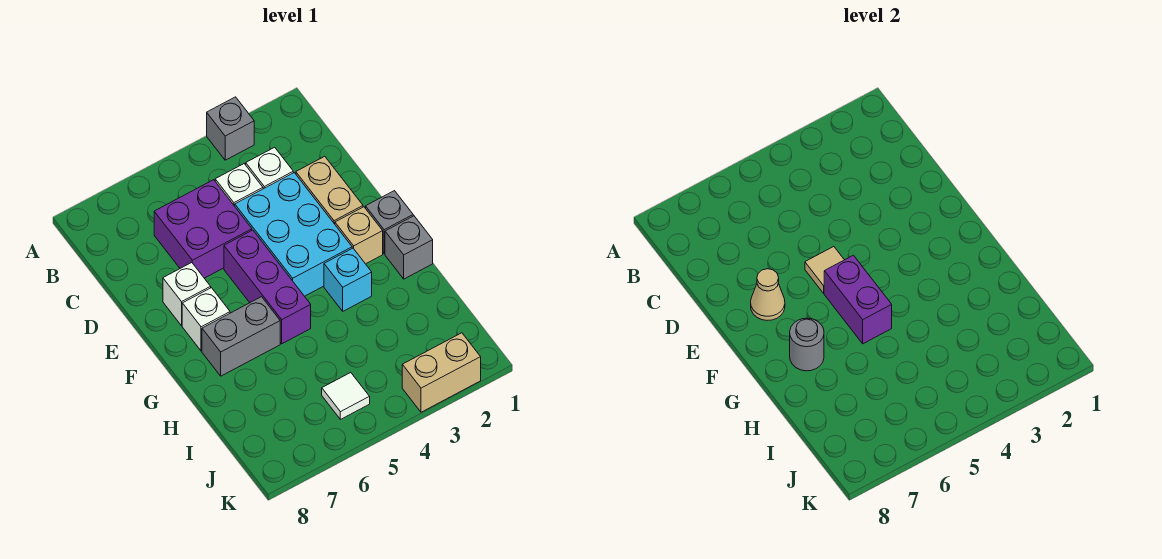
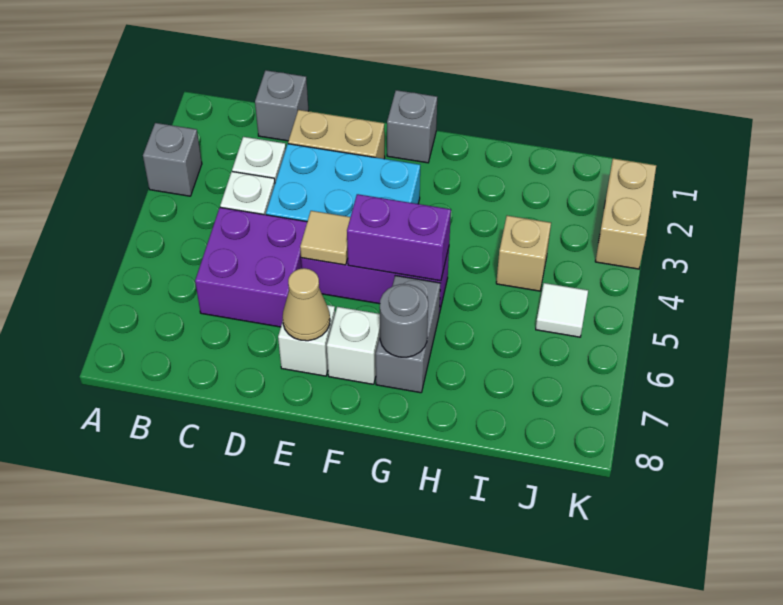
tan brick F2 level 1 -> tan brick I4 level 1
grey brick G1 level 1 -> grey brick C1 level 1
cyan brick G3 level 1 -> none

